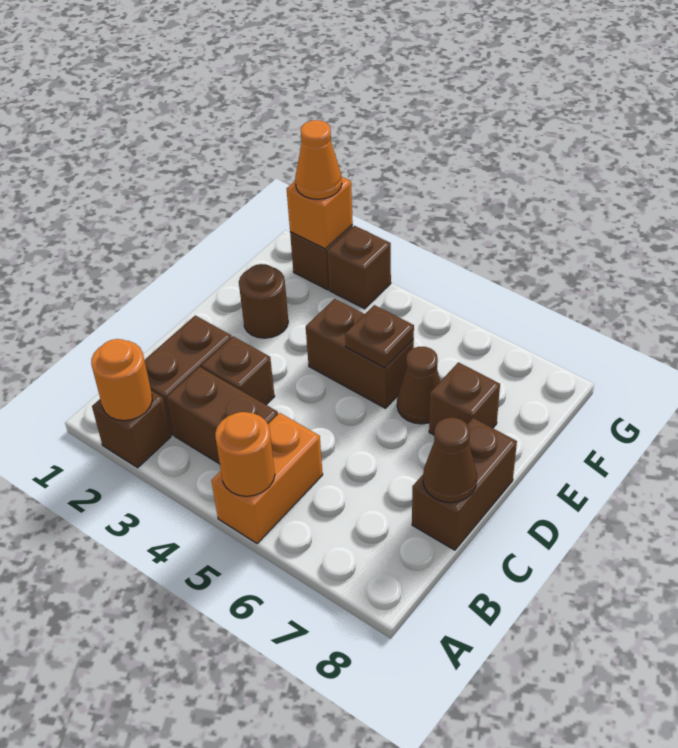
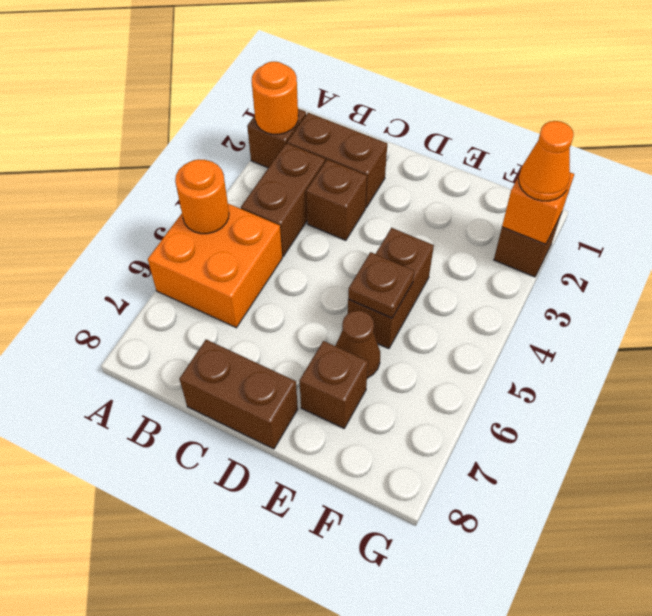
orange brick A5:B5 level 1 -> orange brick A5:B6 level 1
brown cone C8 level 2 -> none
brown round brick E2 level 1 -> none
brown brick G3 level 1 -> none

